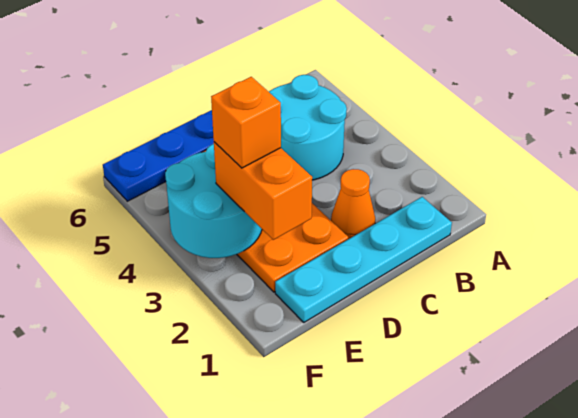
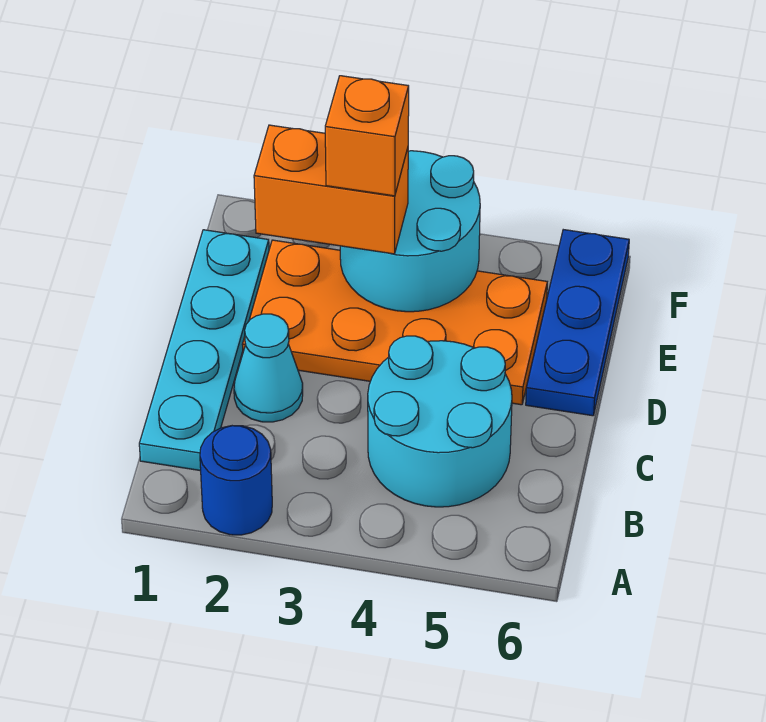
none -> blue round brick A2 level 1
orange cone C2 level 1 -> cyan cone C2 level 1

